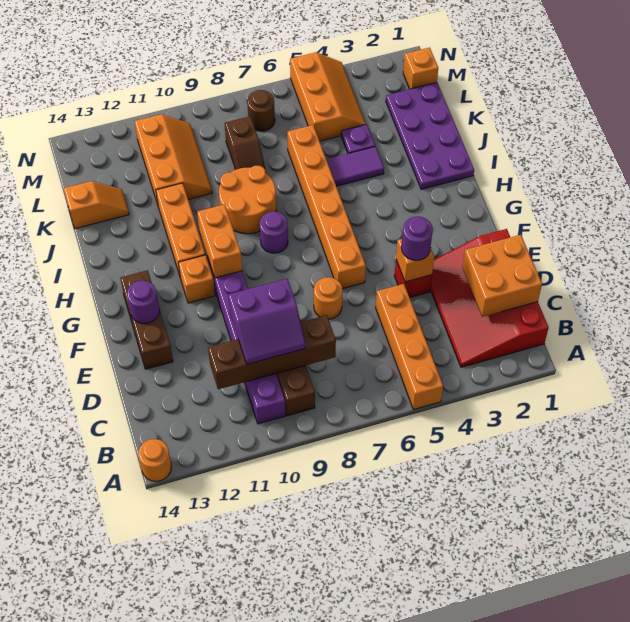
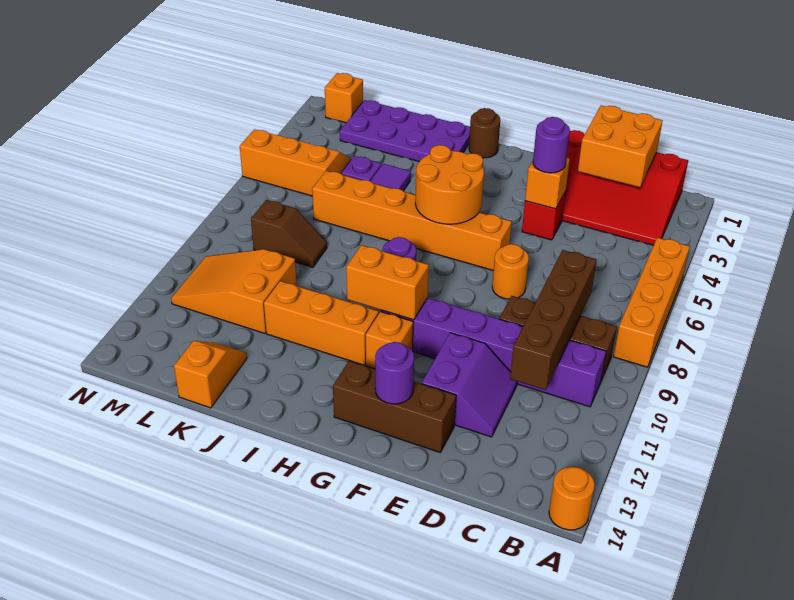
orange brick A5:D5 level 1 -> orange brick A5:A8 level 1
purple slope C9:D10 level 3 top D -> purple slope D11:E12 level 1 top E
orange round brick I8:J9 level 1 -> orange round brick G5:H6 level 2
orange slope K10:M11 level 1 top 11 -> orange slope K10:M11 level 1 top K
brown round brick M7 level 1 -> brown round brick H1 level 1

